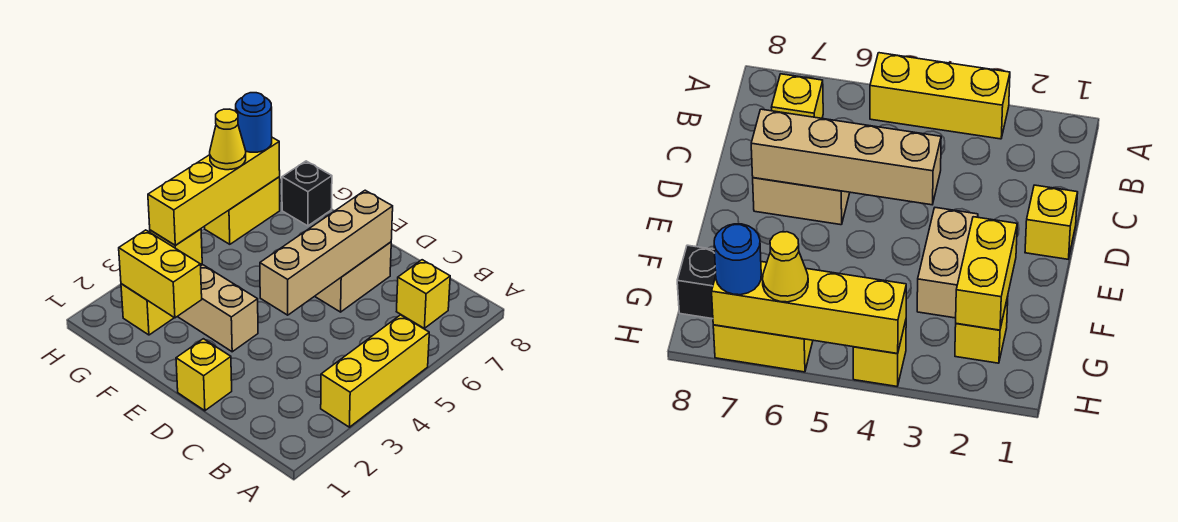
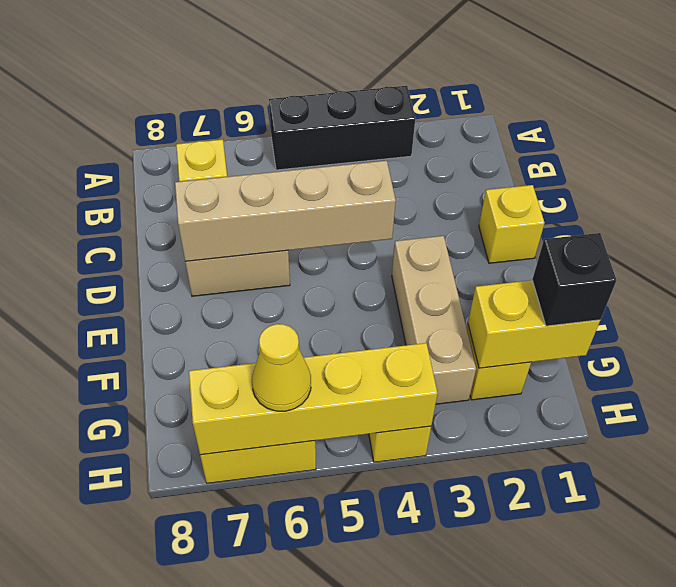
yellow brick A3:A5 level 1 -> black brick A3:A5 level 1
tan brick E3:F3 level 1 -> tan brick E3:G3 level 1
yellow brick F2:G2 level 2 -> yellow brick G1:G2 level 2
black brick G8 level 1 -> black brick G1 level 3
blue round brick H7 level 3 -> none

